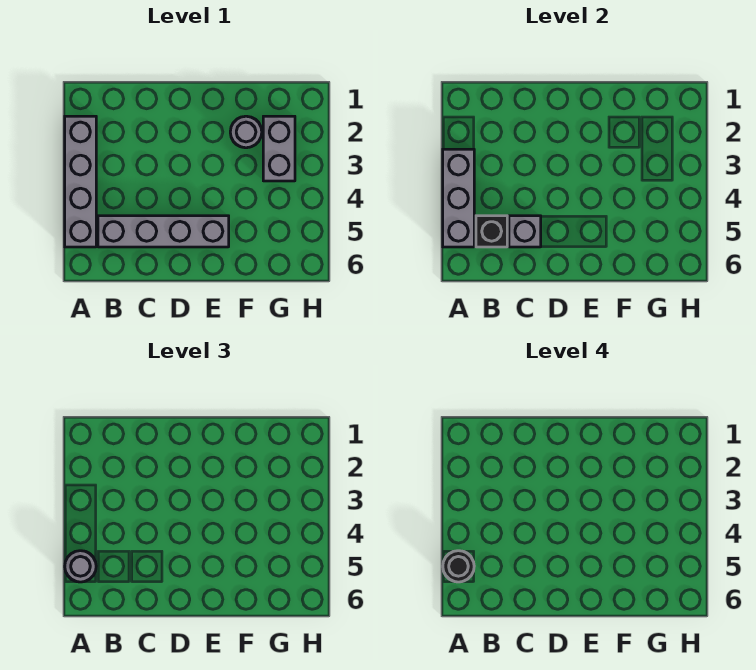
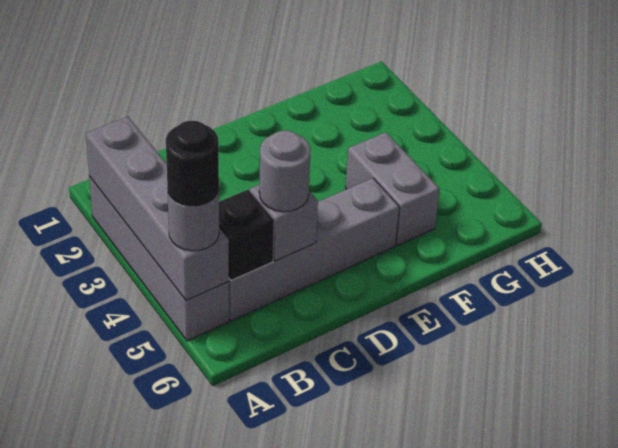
grey brick A3:A5 level 2 -> grey brick A2:A5 level 2
grey round brick F2 level 1 -> grey round brick C5 level 3
grey brick G2:G3 level 1 -> grey brick F4:F5 level 1

